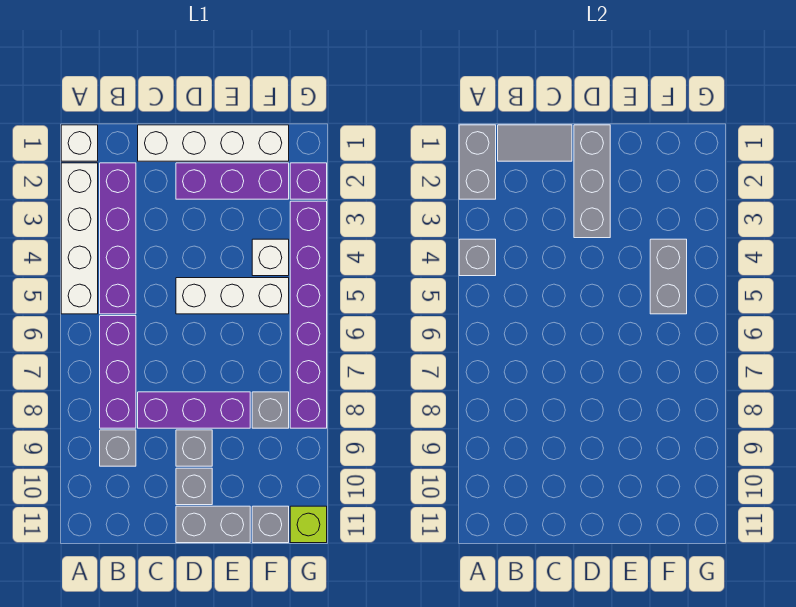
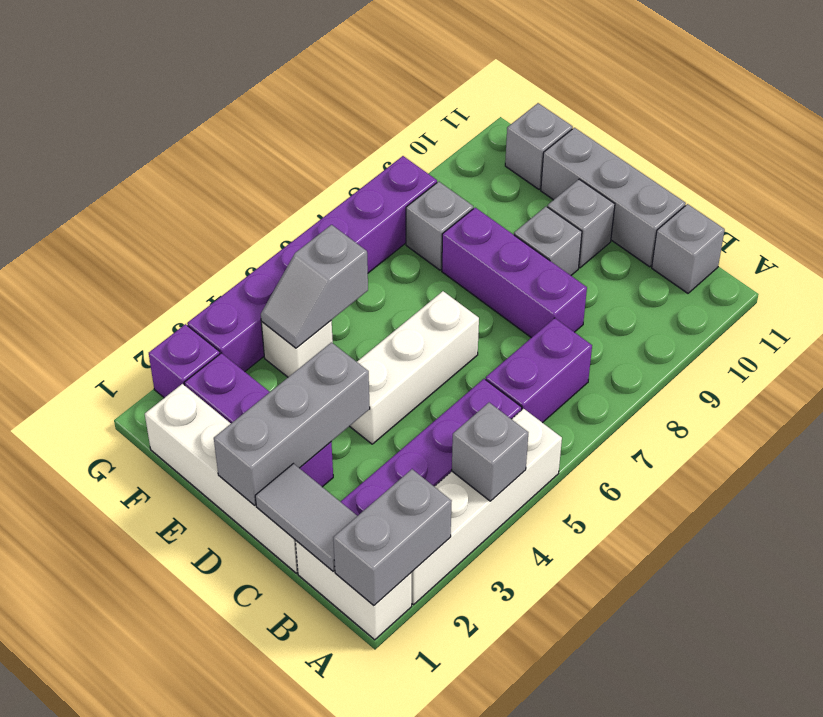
white brick A1 level 1 -> white brick A1:B1 level 1
purple brick B6:B8 level 1 -> purple brick B6:B7 level 1
grey brick B9 level 1 -> grey brick B11 level 1
white brick D5:F5 level 1 -> white brick D4:D6 level 1
grey brick D11:E11 level 1 -> grey brick C11:E11 level 1
grey brick F4:F5 level 2 -> grey slope F4:F5 level 2 top 5
lime brick G11 level 1 -> none

